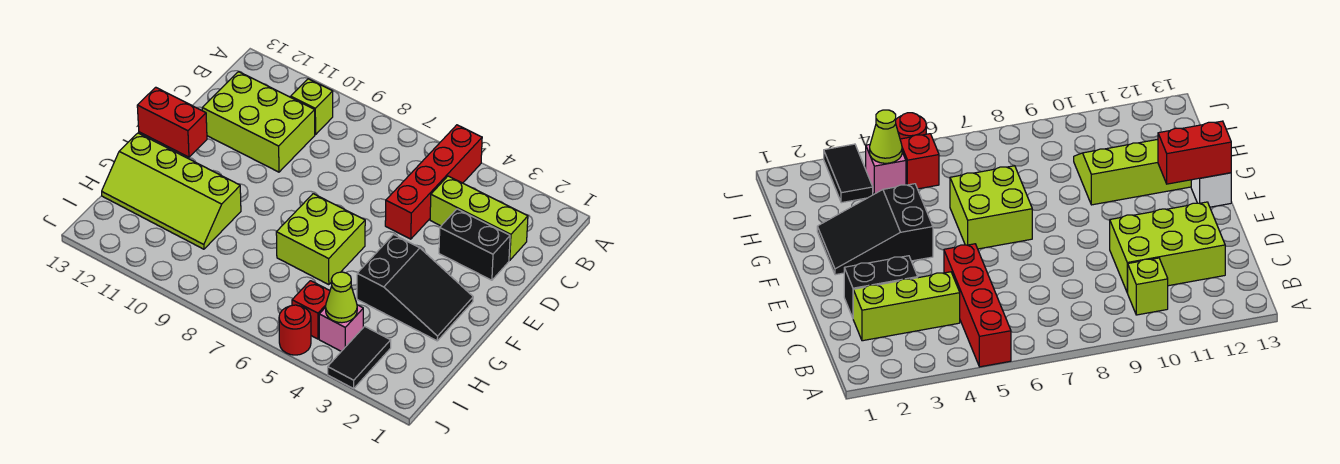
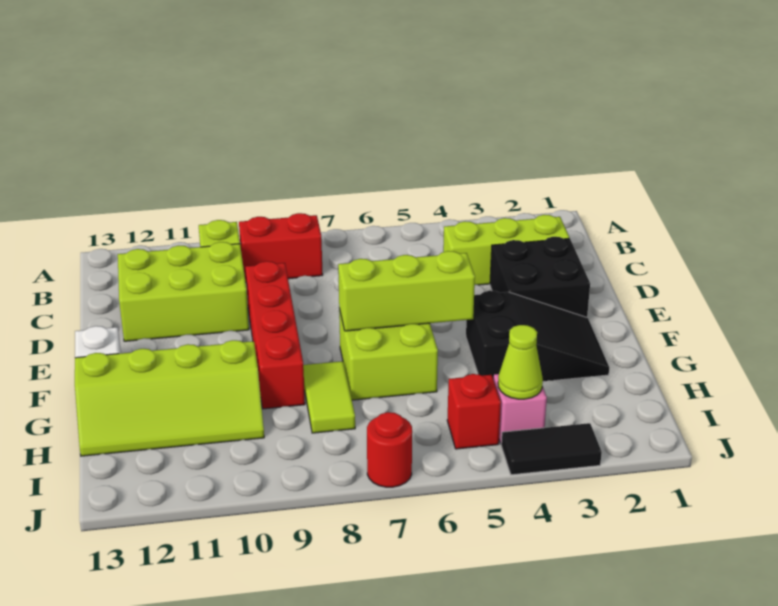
red brick A5:D5 level 1 -> red brick D9:G9 level 1
black brick D2:D3 level 1 -> black brick D2:E3 level 1
none -> lime brick F5:F7 level 2
red brick F12:F13 level 2 -> red brick B8:B9 level 1
none -> lime tile G8:H8 level 1
black tile I3:J3 level 1 -> black tile J3:J4 level 1
red round brick J5 level 1 -> red round brick J7 level 1

